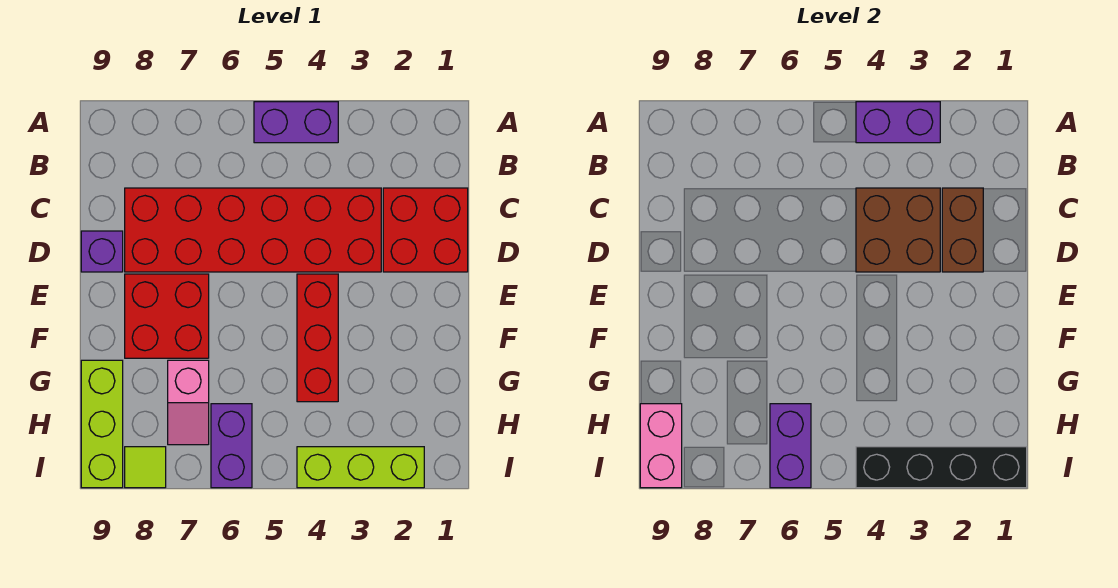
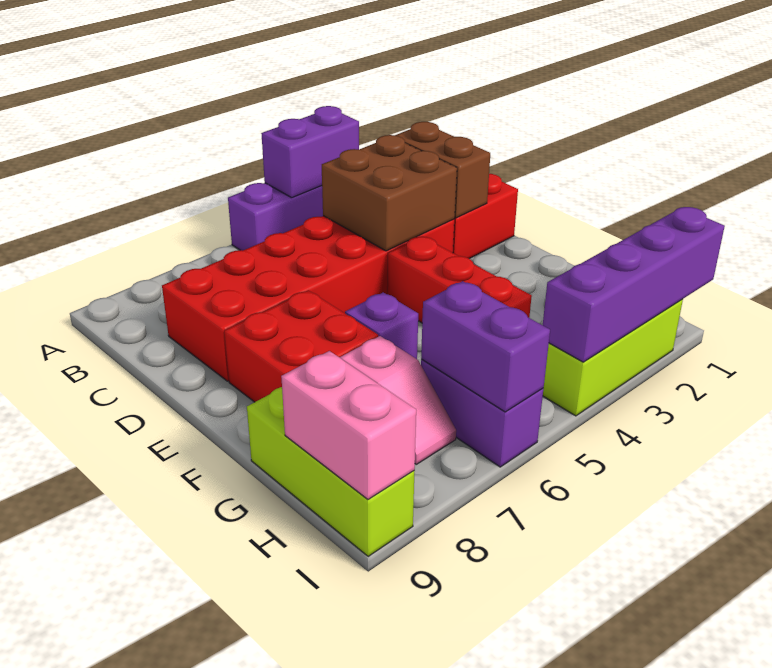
purple brick D9 level 1 -> purple brick F6 level 1
black brick I1:I4 level 2 -> purple brick I1:I4 level 2
lime tile I8 level 1 -> none

